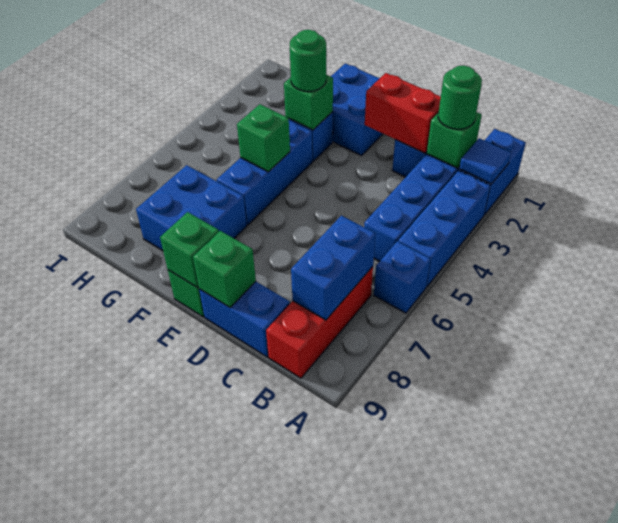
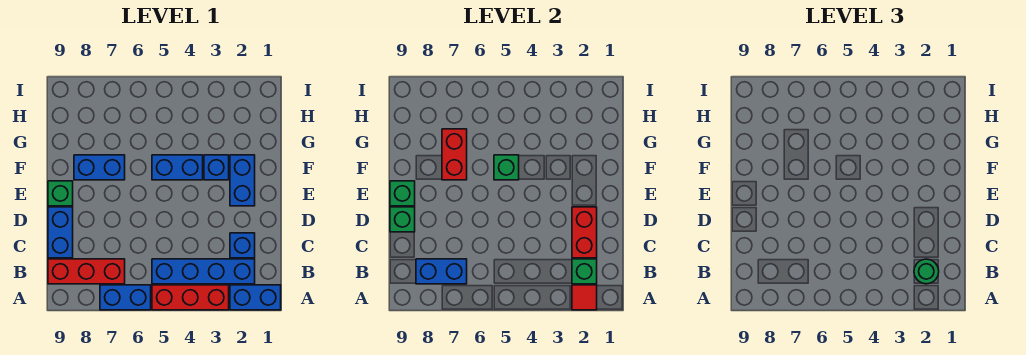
blue tile A2 level 2 -> red tile A2 level 2
blue brick A3:A5 level 1 -> red brick A3:A5 level 1
blue brick A6 level 1 -> blue brick A6:A7 level 1
blue brick E1:F2 level 1 -> blue brick E2:F2 level 1
green brick F3 level 2 -> none
green round brick F3 level 3 -> none
blue brick F4:F6 level 1 -> blue brick F4:F5 level 1
blue brick F7:G8 level 1 -> blue brick F7:F8 level 1
none -> red brick F7:G7 level 2

